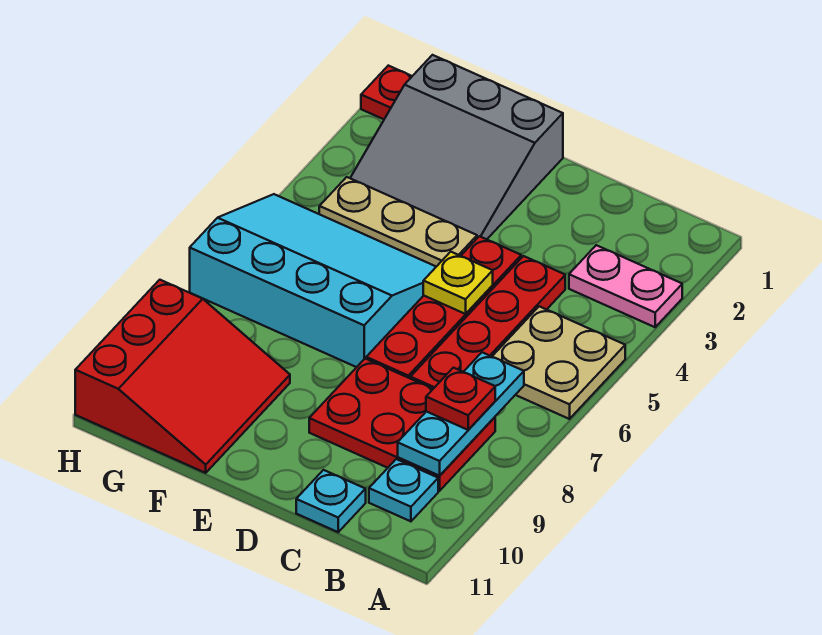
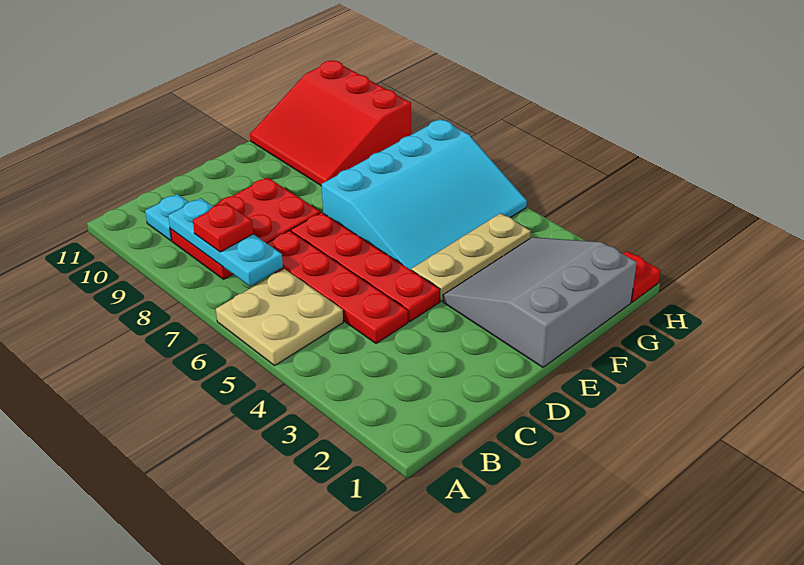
pink plate A3:B3 level 1 -> none
cyan plate C11 level 1 -> none
yellow plate D5 level 2 -> none

